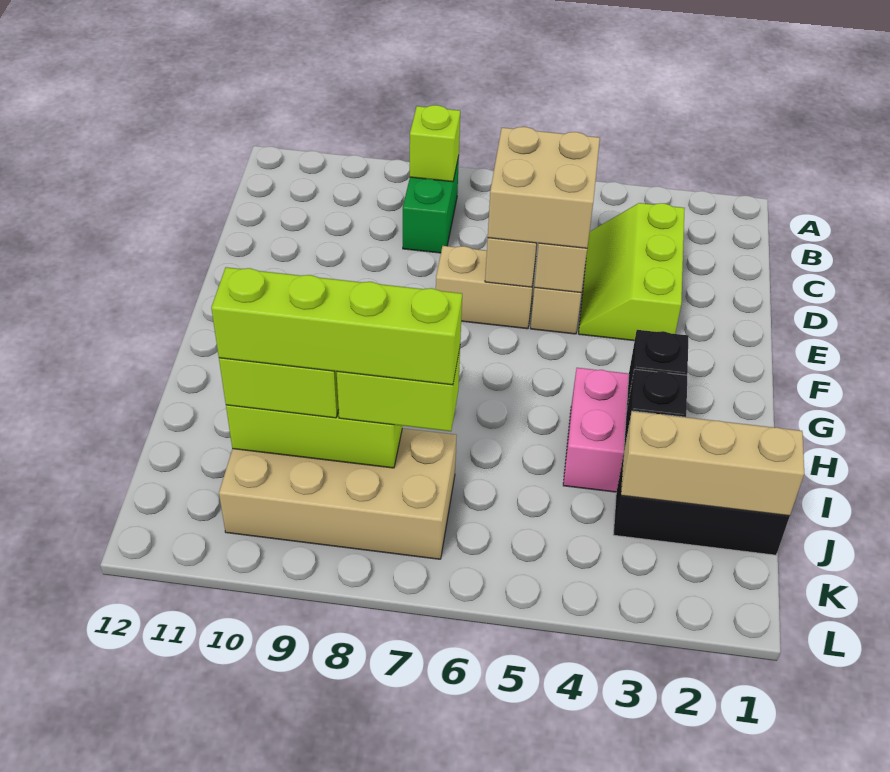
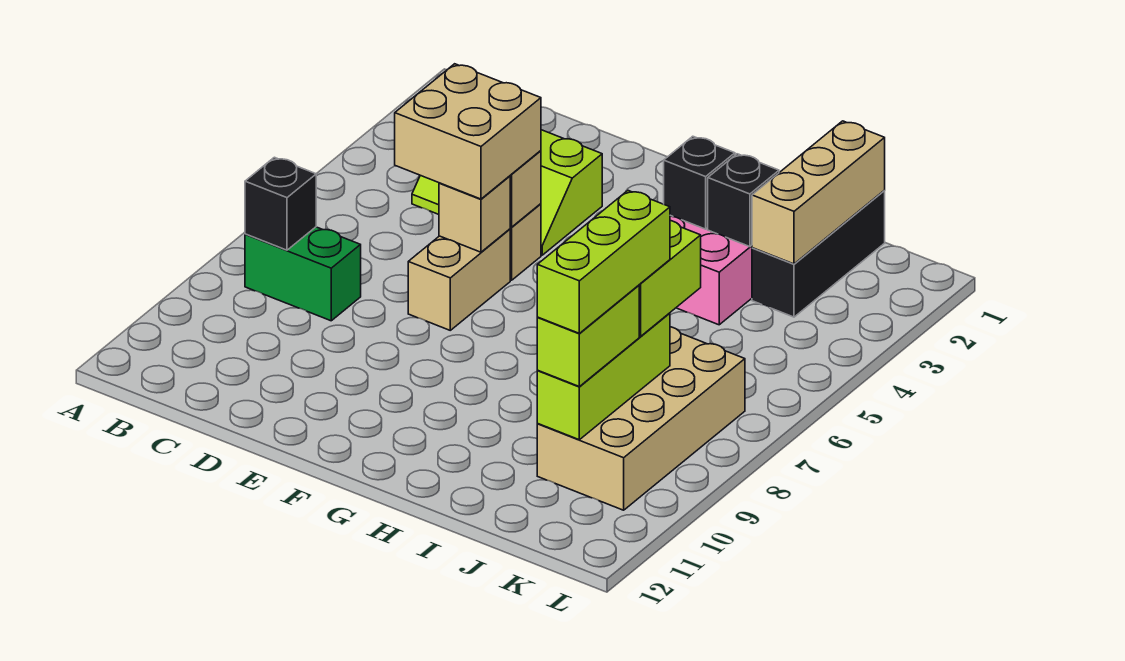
lime brick B8 level 2 -> black brick B8 level 2
lime brick J7:J10 level 4 -> lime brick J8:J10 level 4

